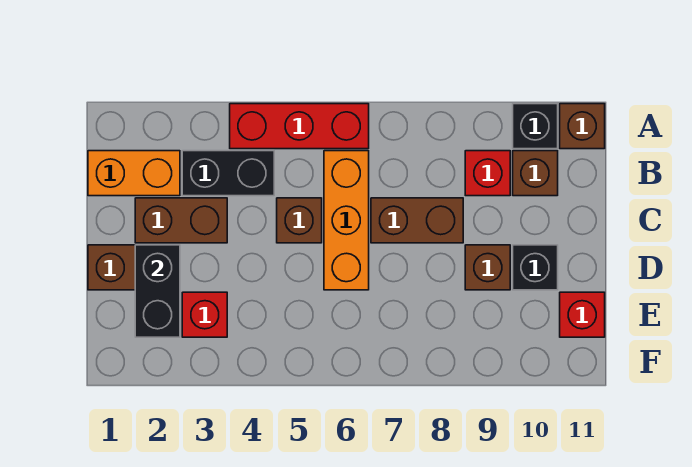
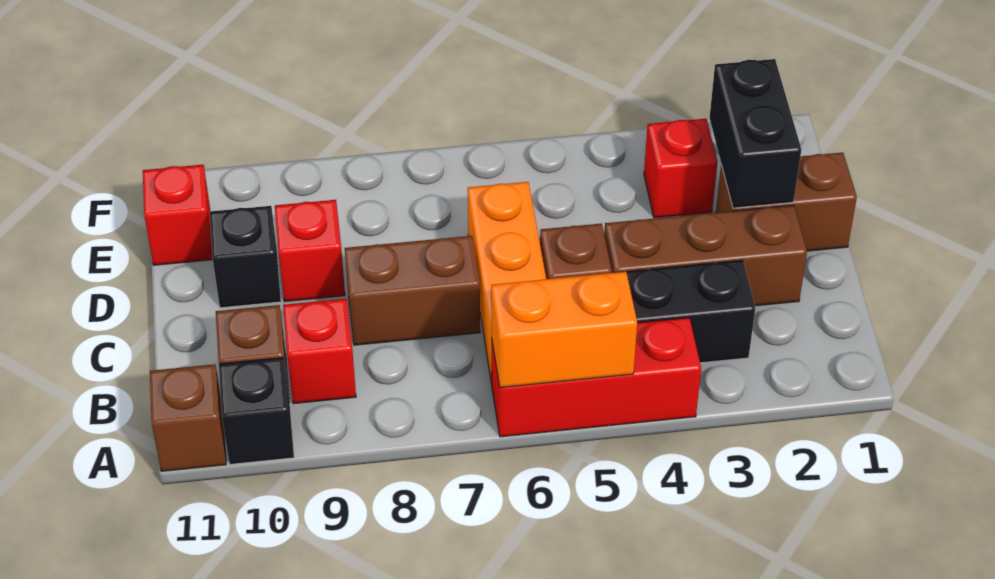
orange brick B1:B2 level 1 -> orange brick A5:A6 level 2
brown brick C2:C3 level 1 -> brown brick C2:C4 level 1
brown brick D9 level 1 -> red brick D9 level 1

